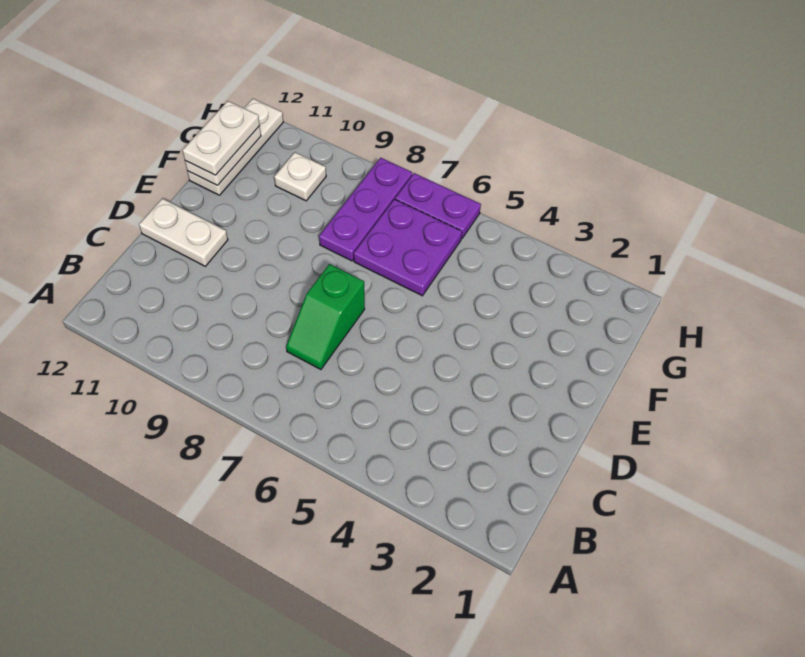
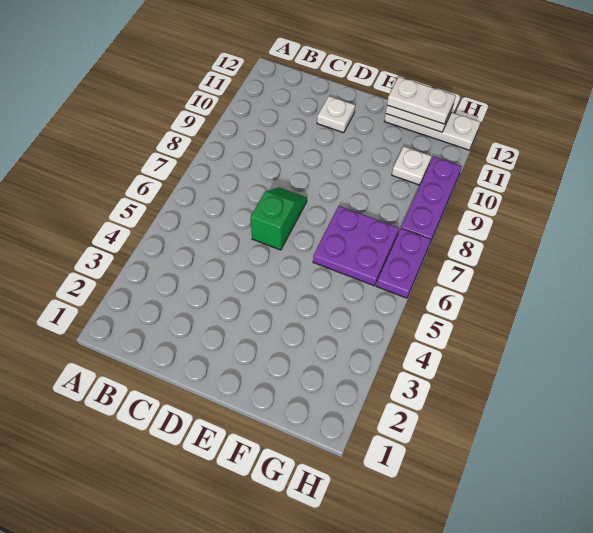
green slope C7:D7 level 1 top D -> green slope D6:D7 level 1 top 6
white plate D11:D12 level 1 -> white plate D11 level 1
purple plate F8:H8 level 1 -> purple plate H8:H10 level 1

